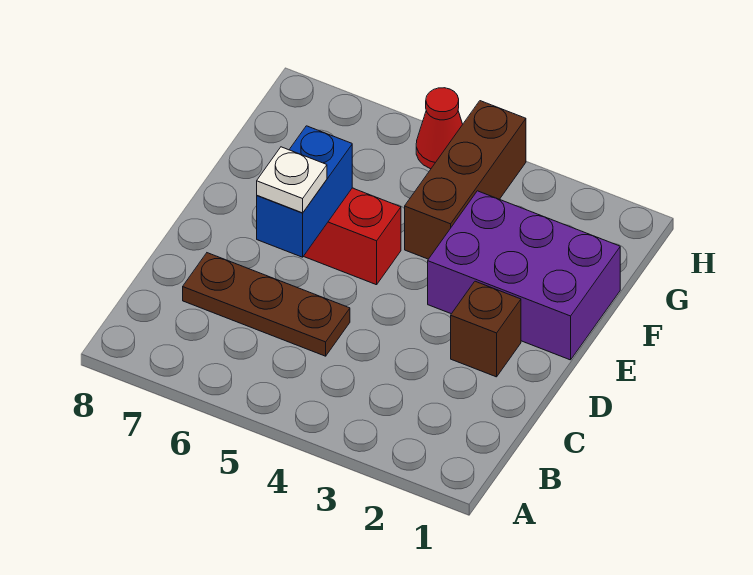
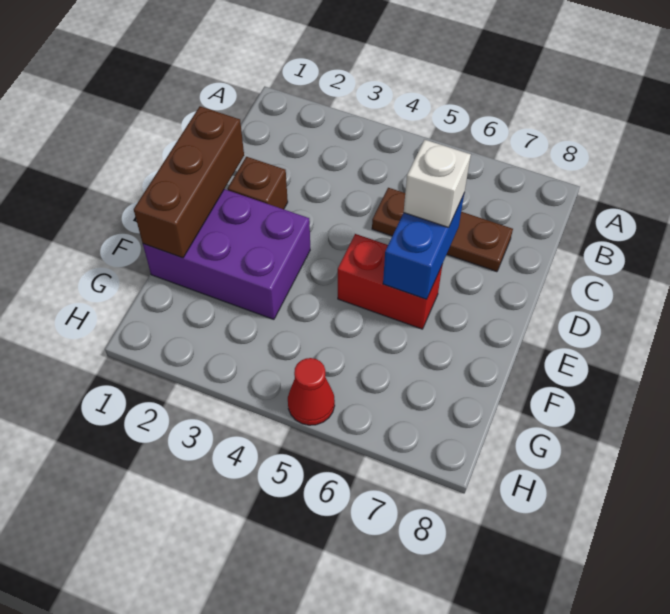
white plate D6 level 3 -> white brick D6 level 3
brown brick F4:H4 level 1 -> brown brick D1:F1 level 2

